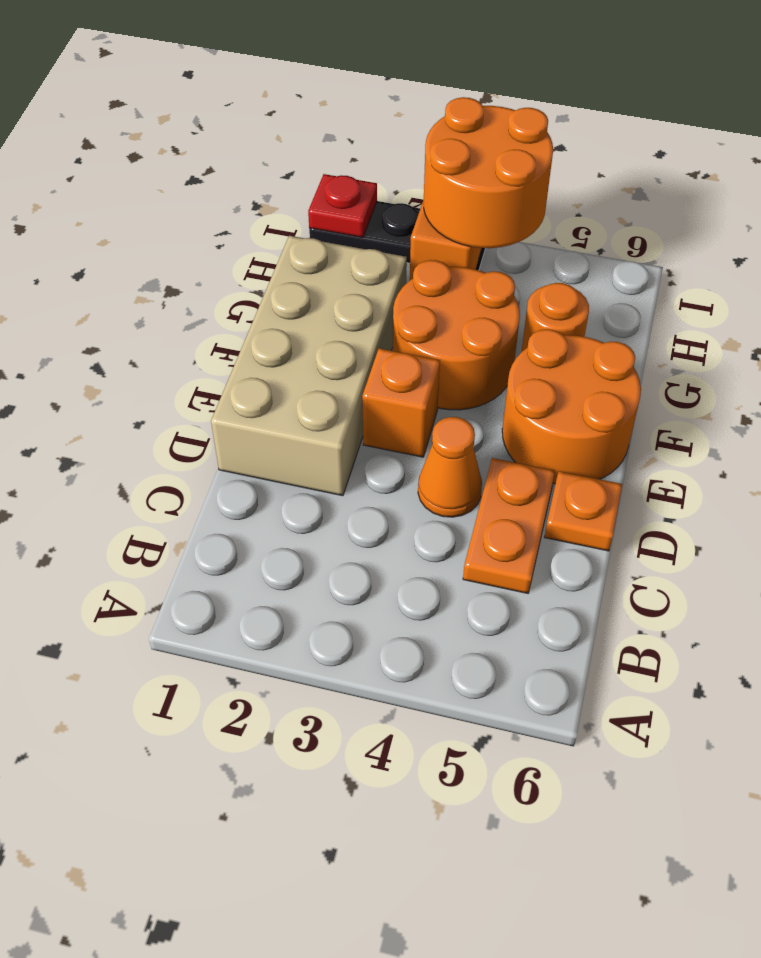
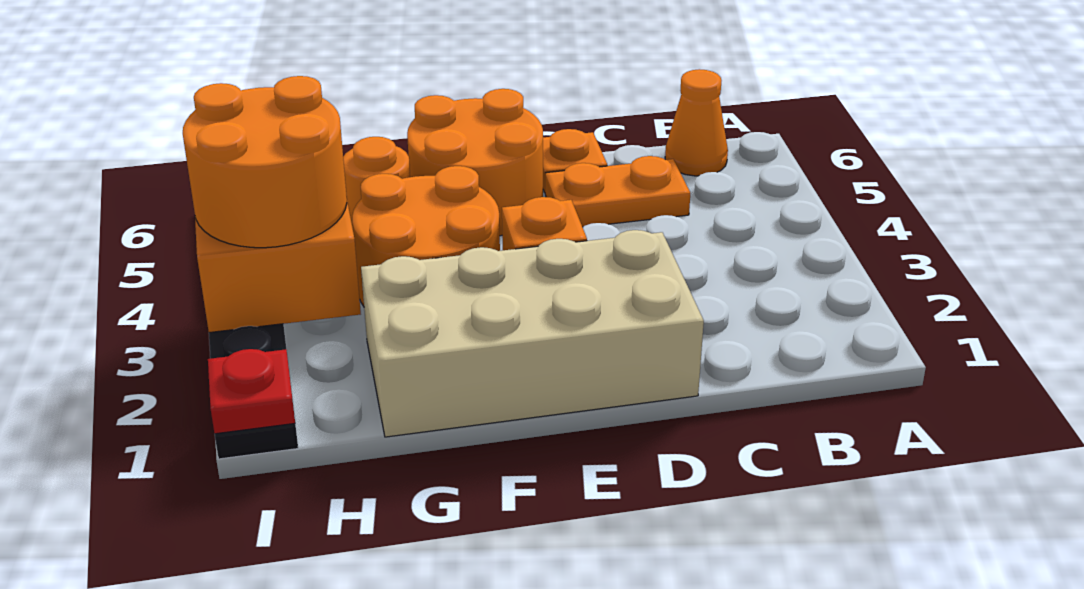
orange cone D4 level 1 -> orange cone B6 level 1

